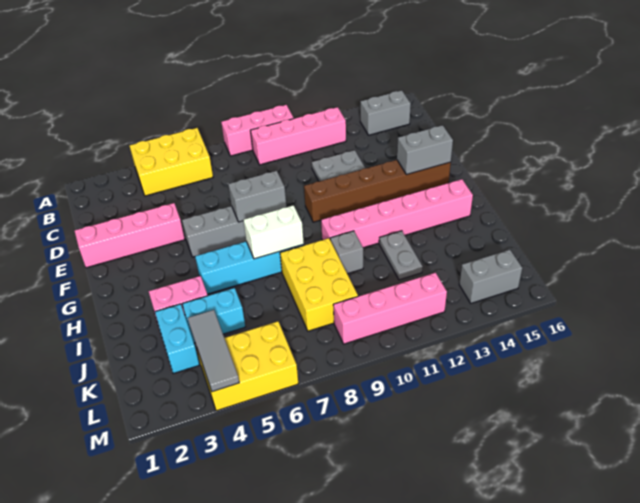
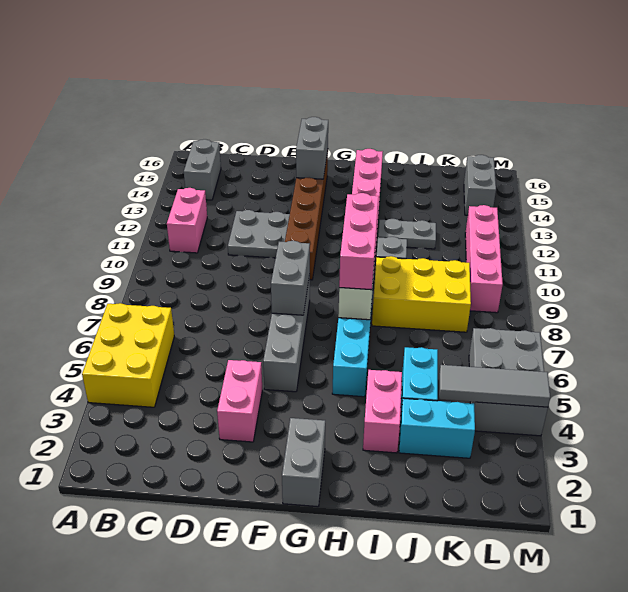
pink brick A8:A10 level 1 -> pink brick H7:H9 level 3
pink brick B9:B12 level 1 -> pink brick B11:B12 level 1
pink brick E1:E4 level 1 -> pink brick E3:E4 level 1
none -> grey brick G1:G2 level 1
yellow brick L4:M6 level 1 -> grey brick L4:M6 level 1

